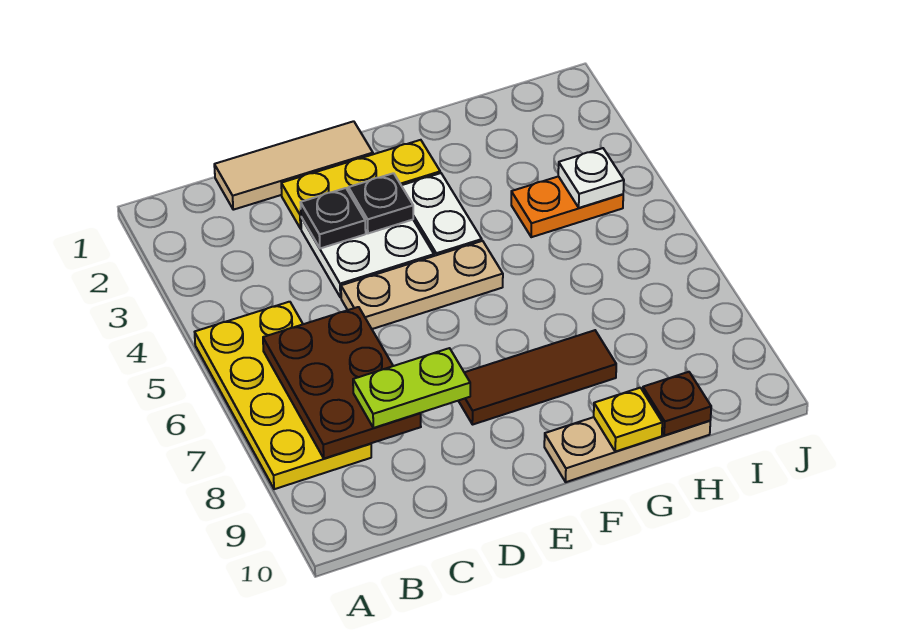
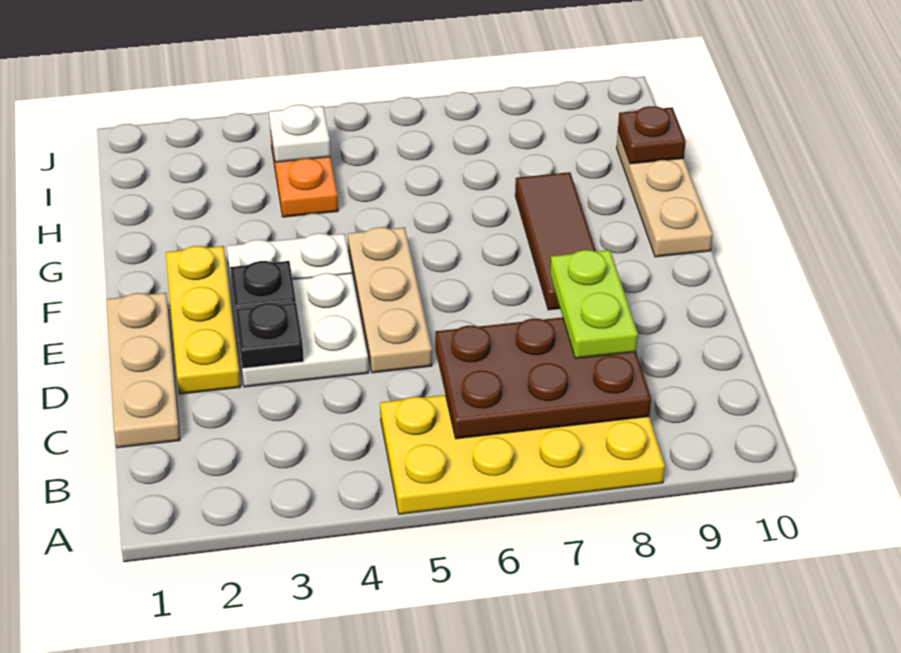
tan tile C1:E1 level 1 -> tan plate C1:E1 level 1
yellow plate G10 level 2 -> none

